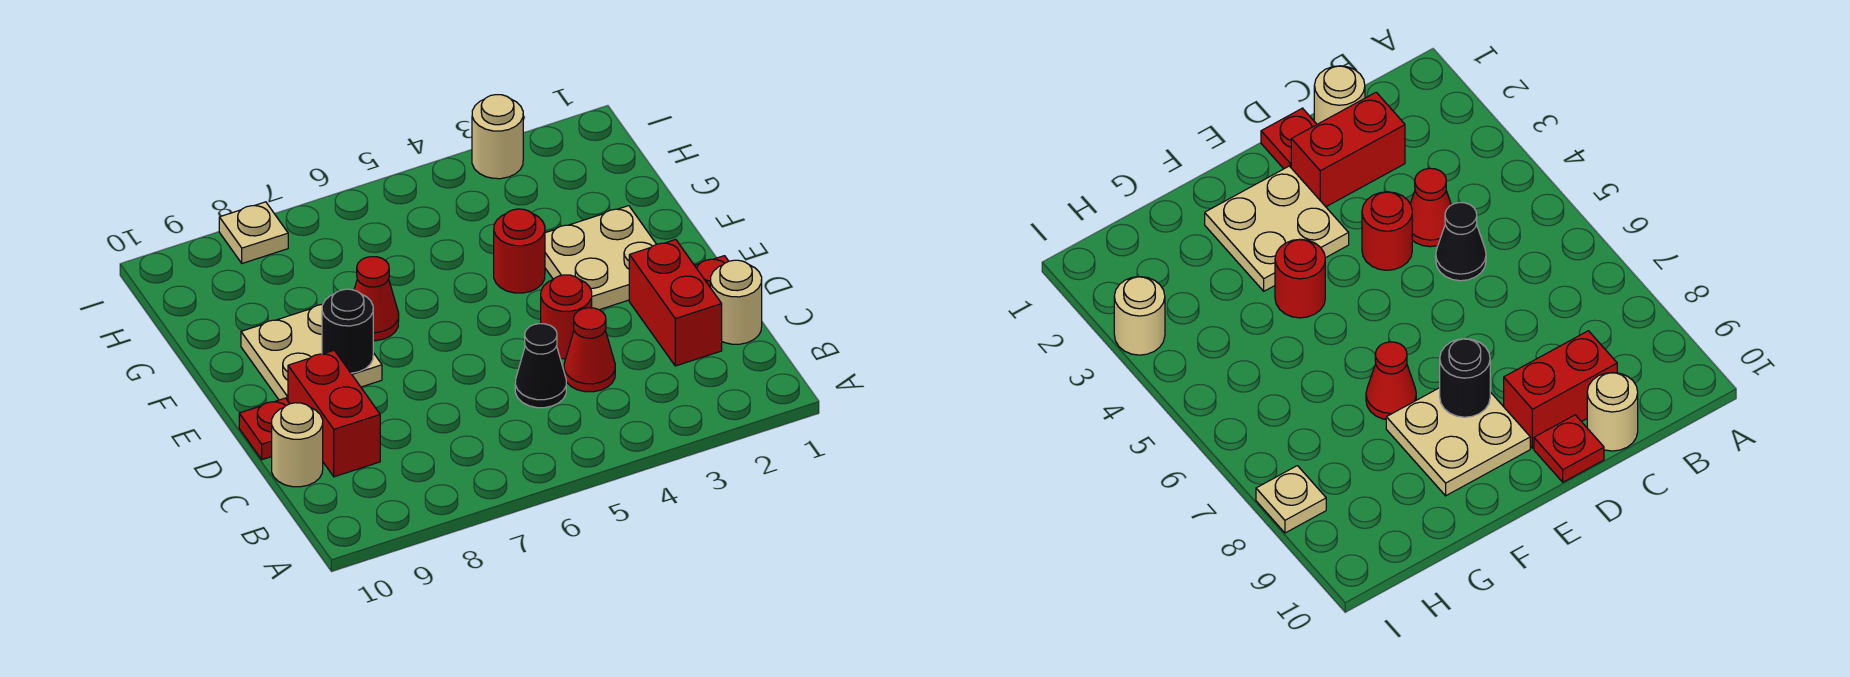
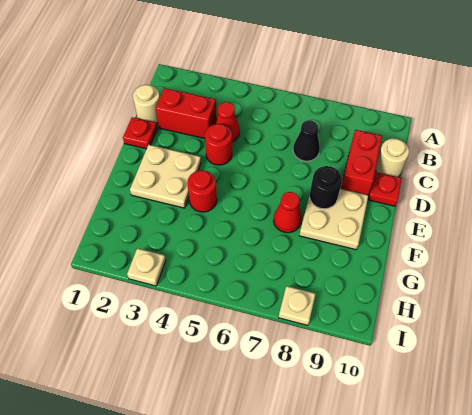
red brick C2:D2 level 1 -> red brick C2:C3 level 1
black cone C5 level 1 -> black cone C7 level 1
tan round brick I3 level 1 -> tan plate I3 level 1

